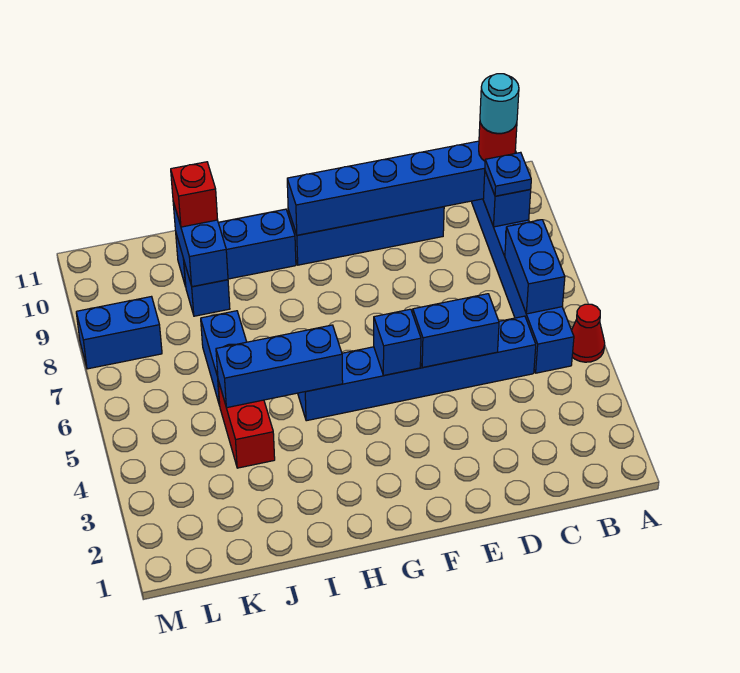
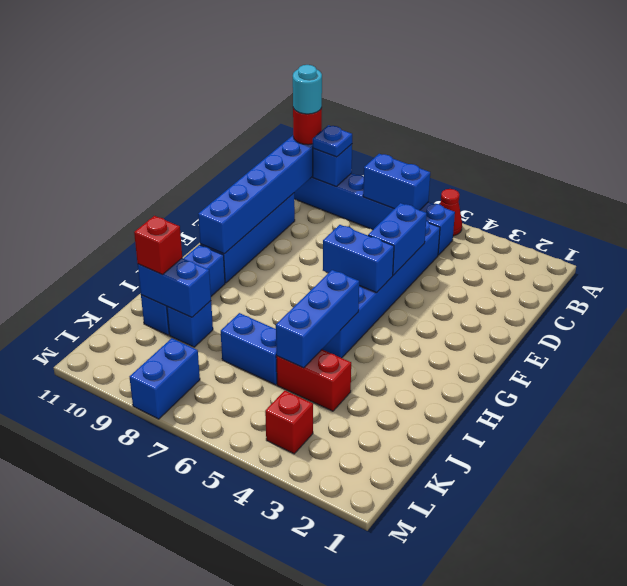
blue brick F5 level 2 -> blue brick F5:F6 level 2
none -> red brick L4 level 1

